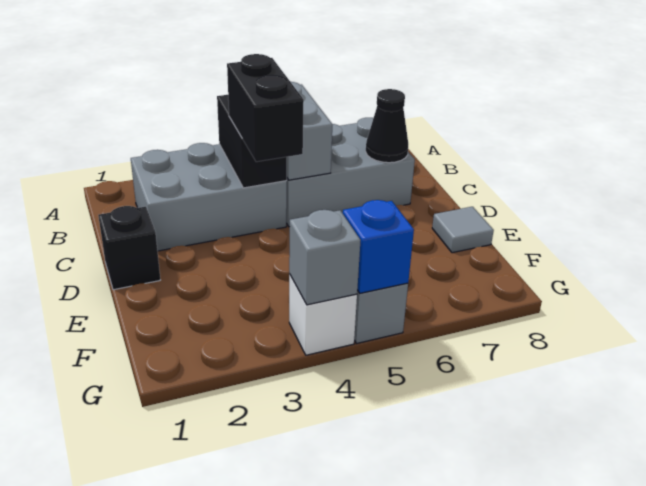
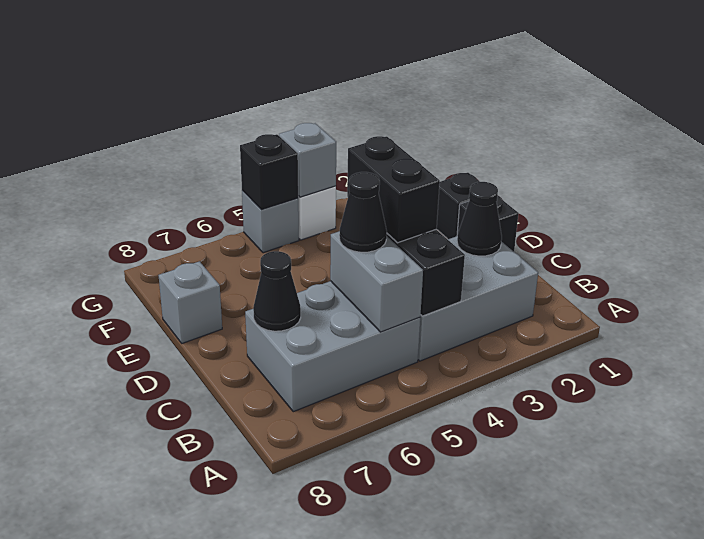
none -> black cone C2 level 2
none -> black cone C5 level 3
none -> black brick E1 level 1
grey tile E8 level 1 -> grey brick E8 level 1
blue brick G5 level 2 -> black brick G5 level 2

